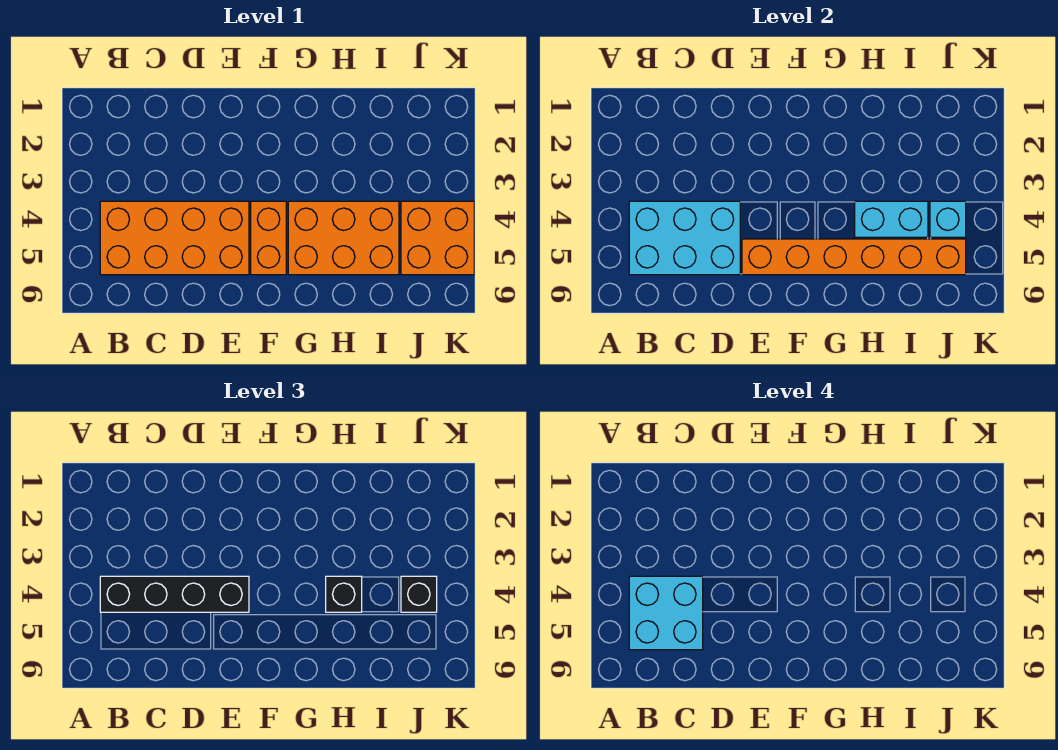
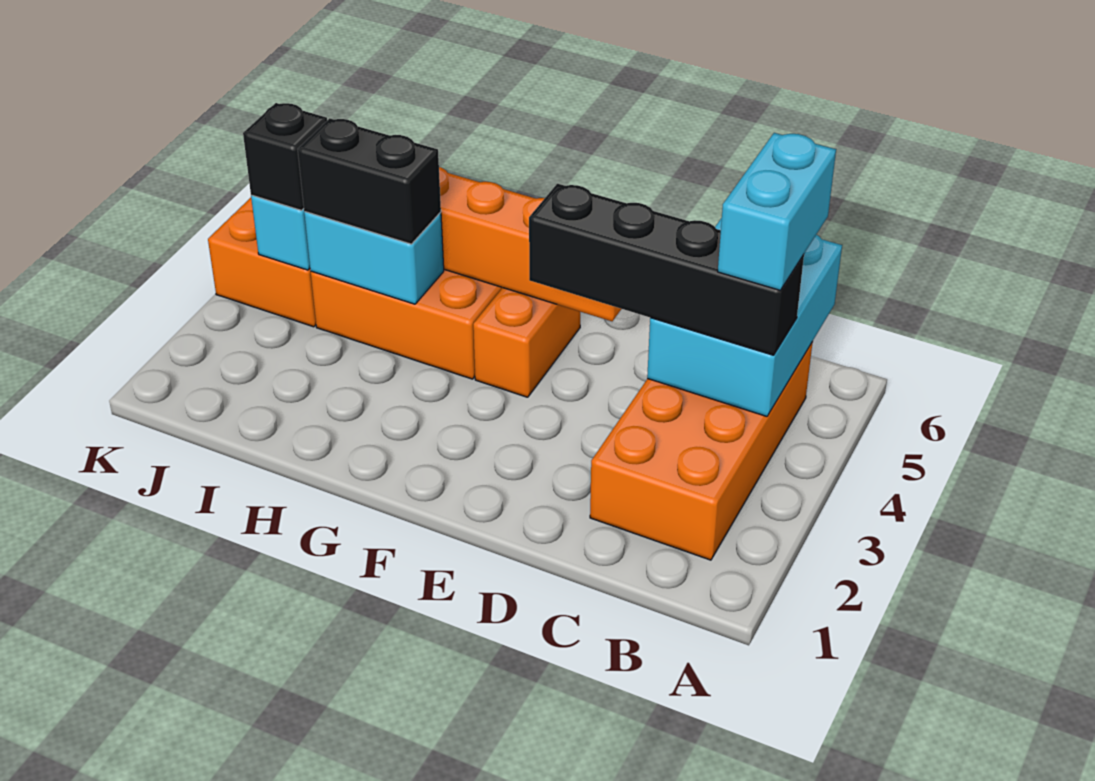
orange brick B4:E5 level 1 -> orange brick B2:C5 level 1
cyan brick B4:D5 level 2 -> cyan brick B4:C6 level 2
cyan brick B4:C5 level 4 -> cyan brick B4:B5 level 4
black brick H4 level 3 -> black brick H4:I4 level 3

